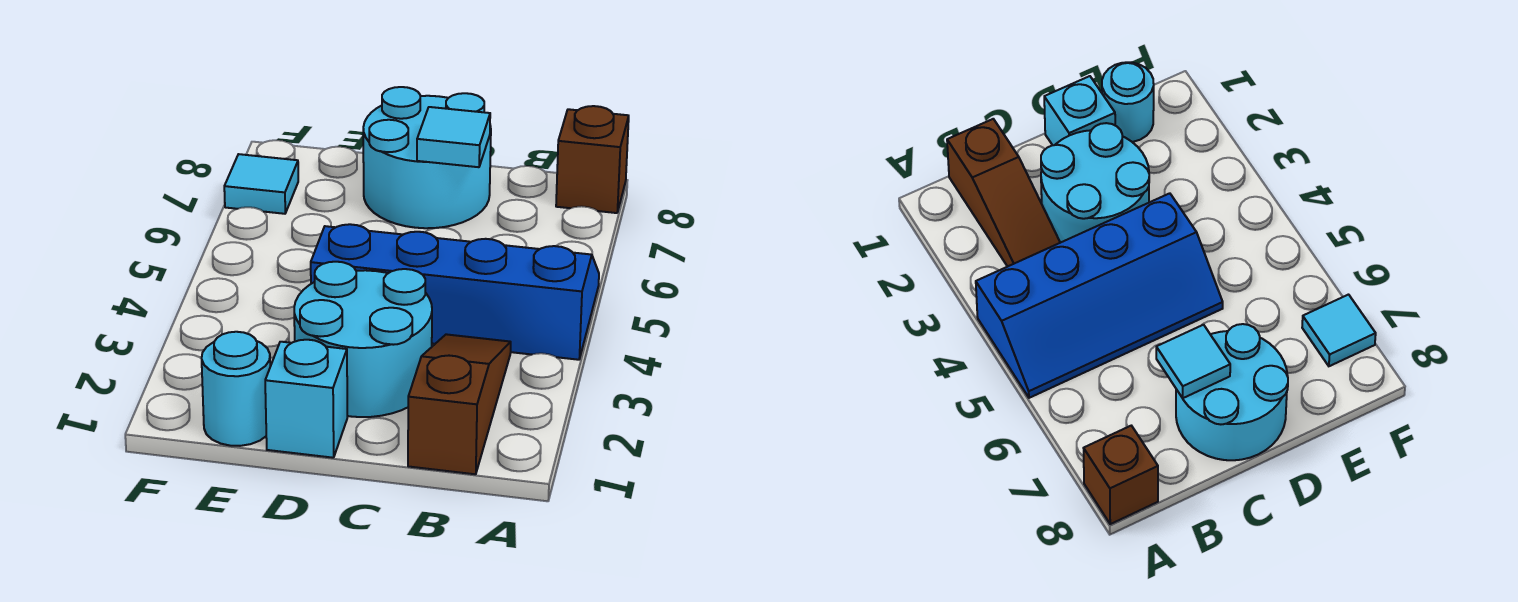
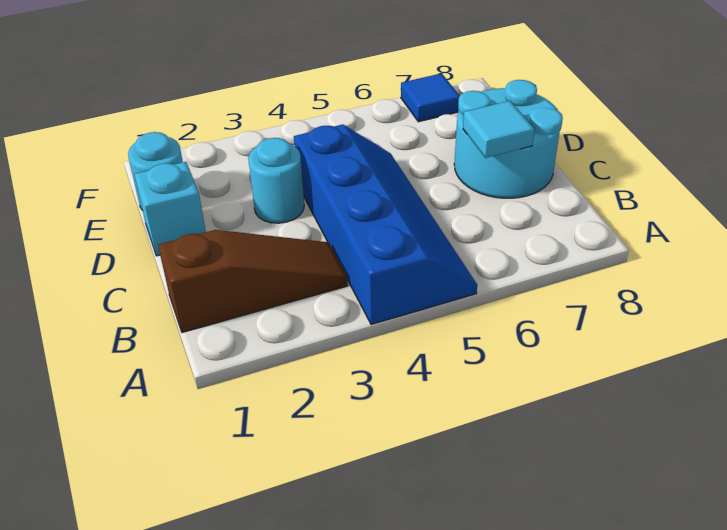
brown brick A8 level 1 -> none
cyan round brick C2:D3 level 1 -> cyan round brick D3 level 1
cyan tile F7 level 1 -> blue tile F7 level 1

